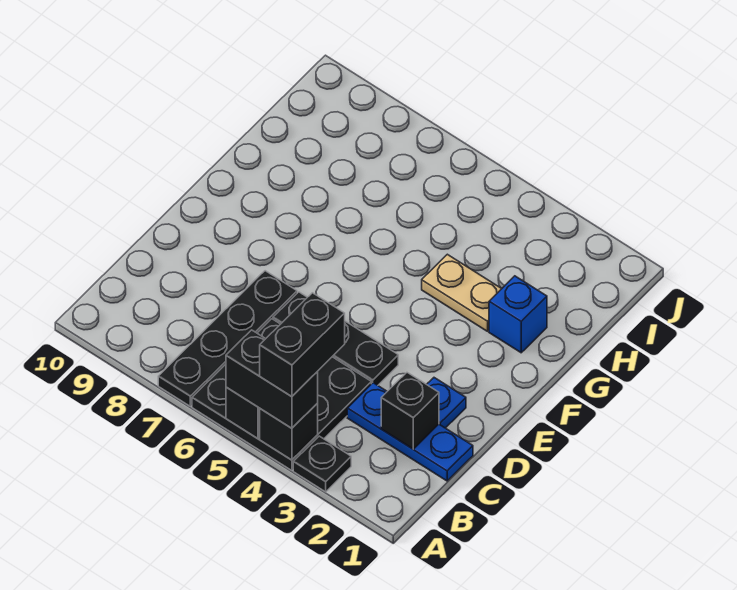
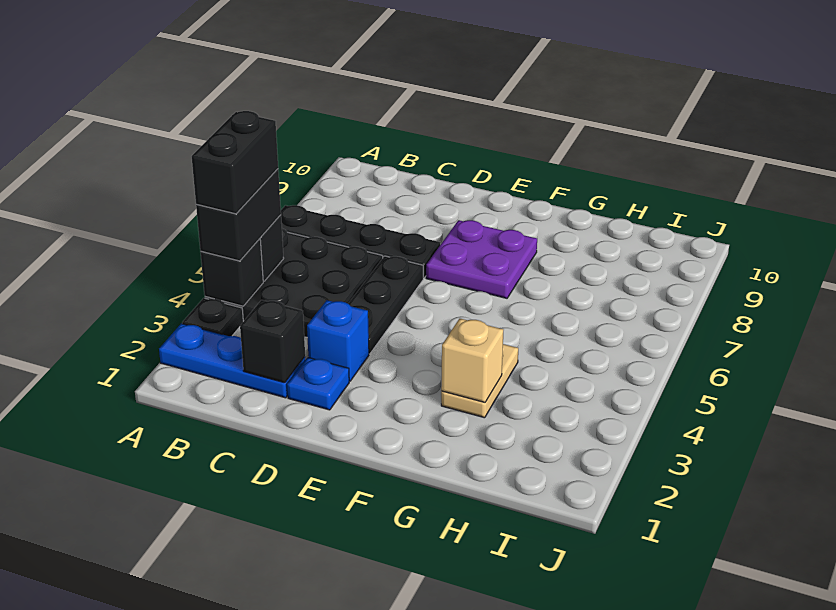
black brick A4:B4 level 4 -> black brick A4:A5 level 4
blue plate C1:C3 level 1 -> blue plate A2:C2 level 1
none -> purple plate E7:F8 level 1
blue brick G2 level 1 -> blue brick D3 level 1
none -> tan brick G3 level 2

